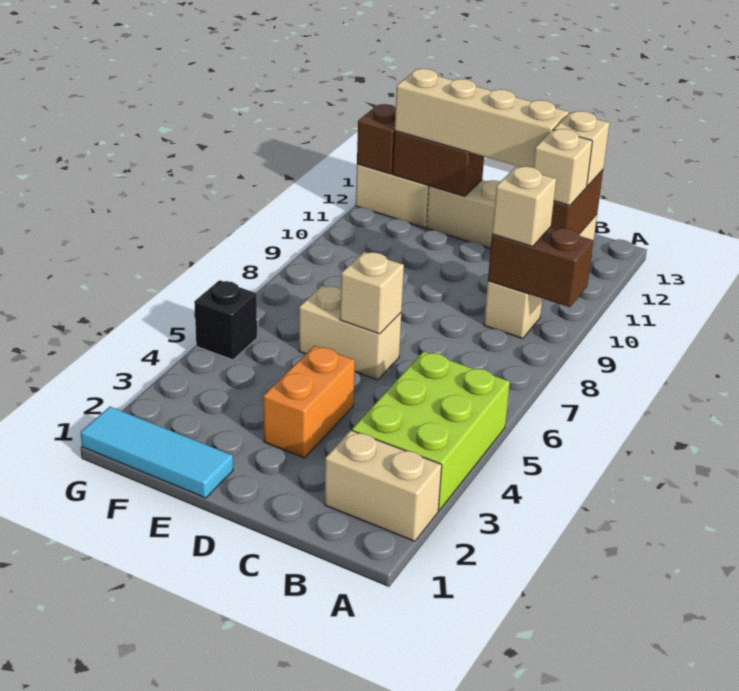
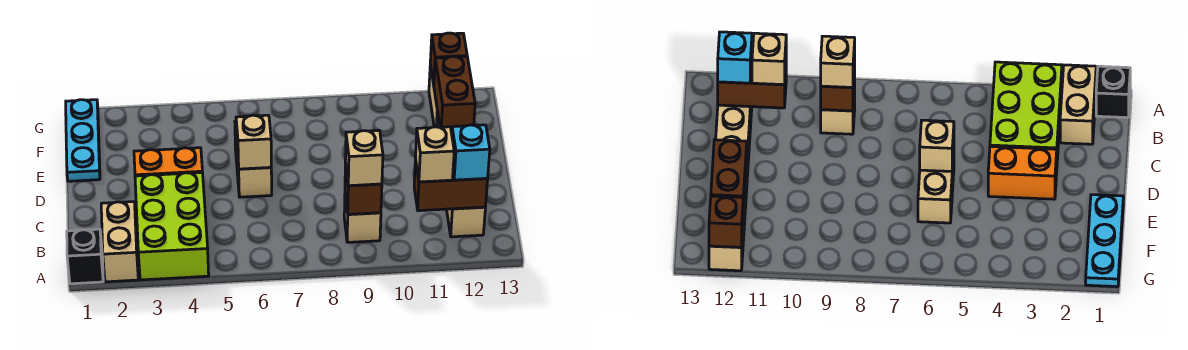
lime brick A3:B5 level 1 -> lime brick A3:C4 level 1
brown brick A9:B9 level 2 -> brown brick B9 level 2
tan brick B12 level 3 -> cyan brick B12 level 3
tan brick C12:F12 level 3 -> none
cyan tile E1:G1 level 1 -> cyan plate E1:G1 level 1
black brick G5 level 1 -> black brick A1 level 1

